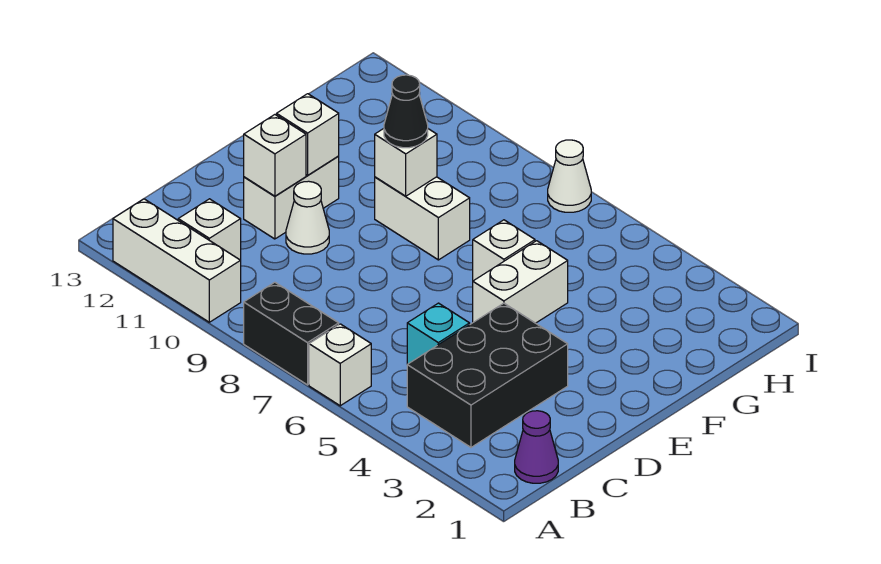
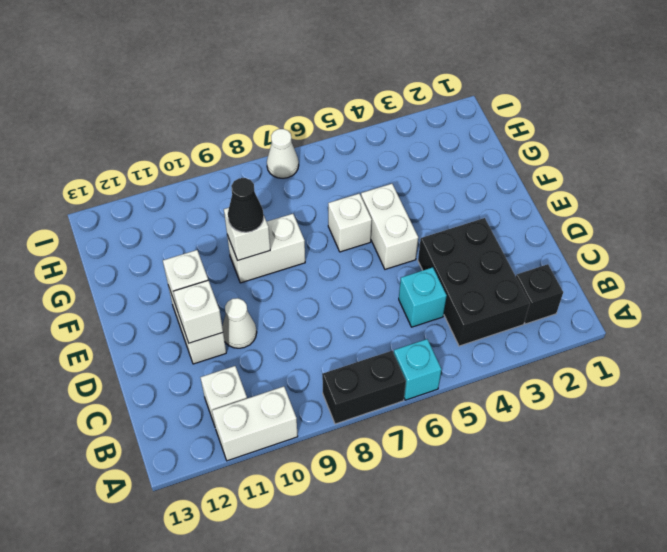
white brick A6 level 1 -> cyan brick A6 level 1
white brick A10:A12 level 1 -> white brick A10:A11 level 1
purple cone B1 level 1 -> none
none -> black brick B2 level 1

